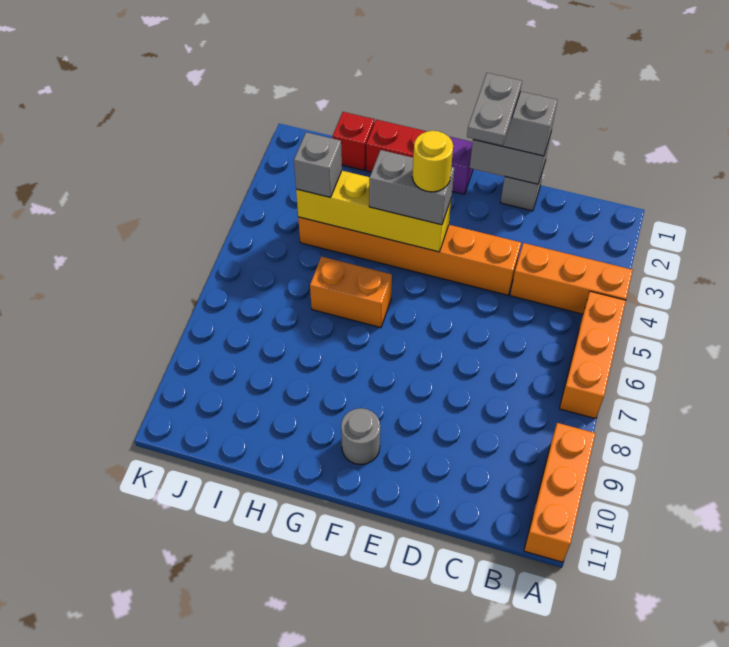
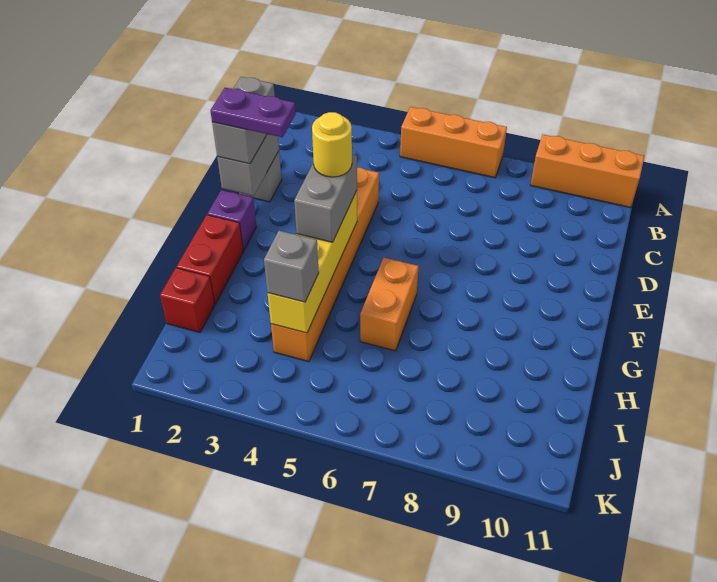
orange brick A4:C4 level 1 -> none
grey plate E1:E2 level 4 -> purple plate E1:E2 level 4
grey round brick F10 level 1 -> none

